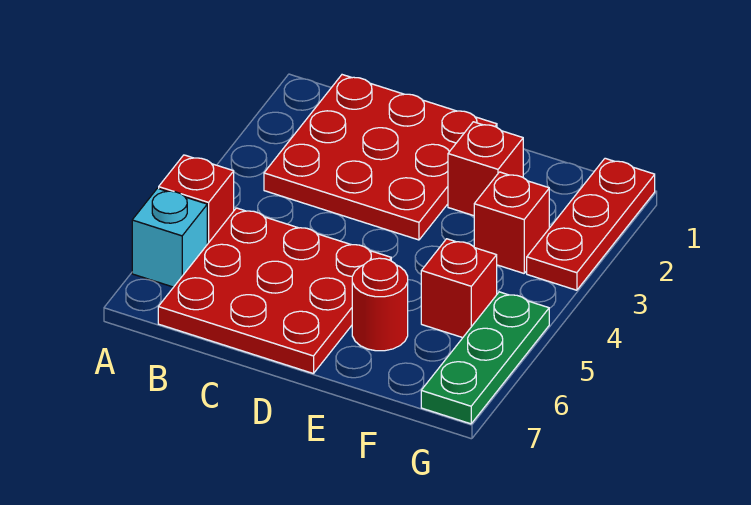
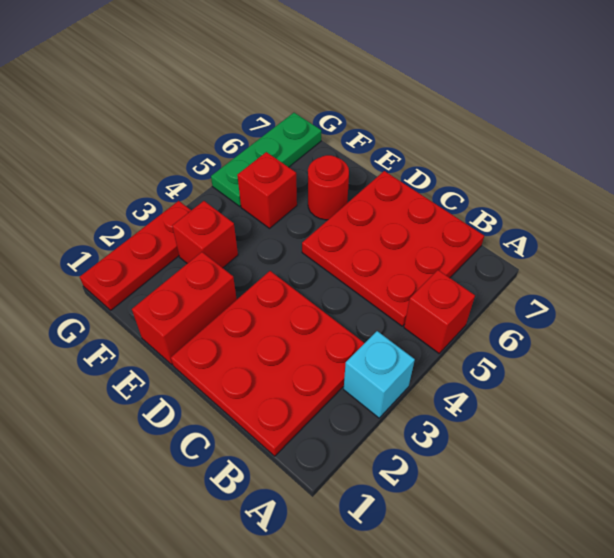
cyan brick A6 level 1 -> cyan brick A3 level 1
red brick E2 level 1 -> red brick E1:E2 level 1

